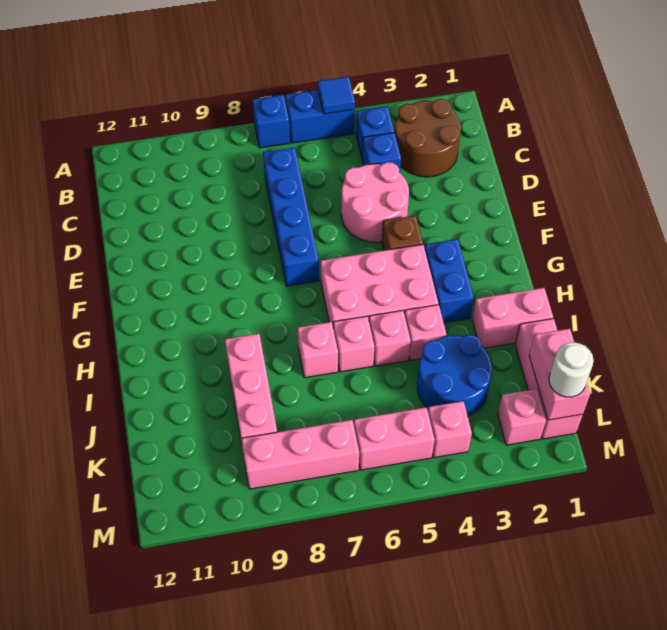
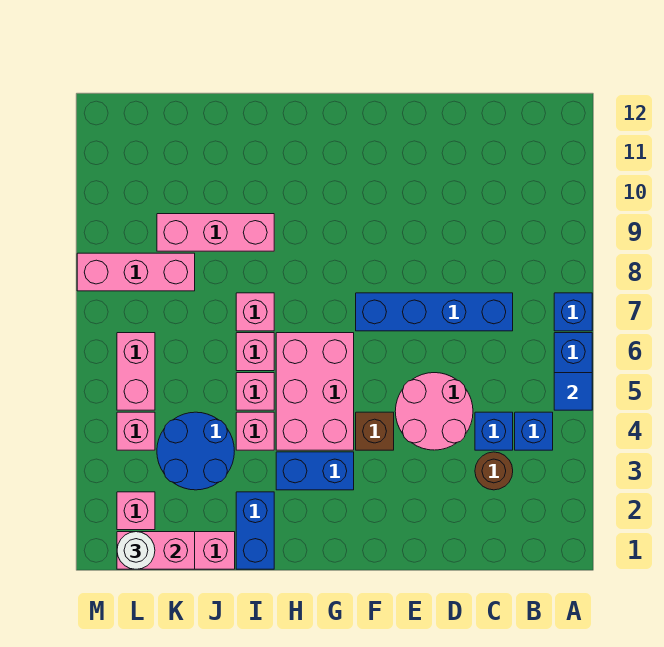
brown round brick B2:C3 level 1 -> brown round brick C3 level 1
pink brick I1:I2 level 1 -> blue brick I1:I2 level 1
pink brick L7:L9 level 1 -> pink brick K8:M8 level 1

